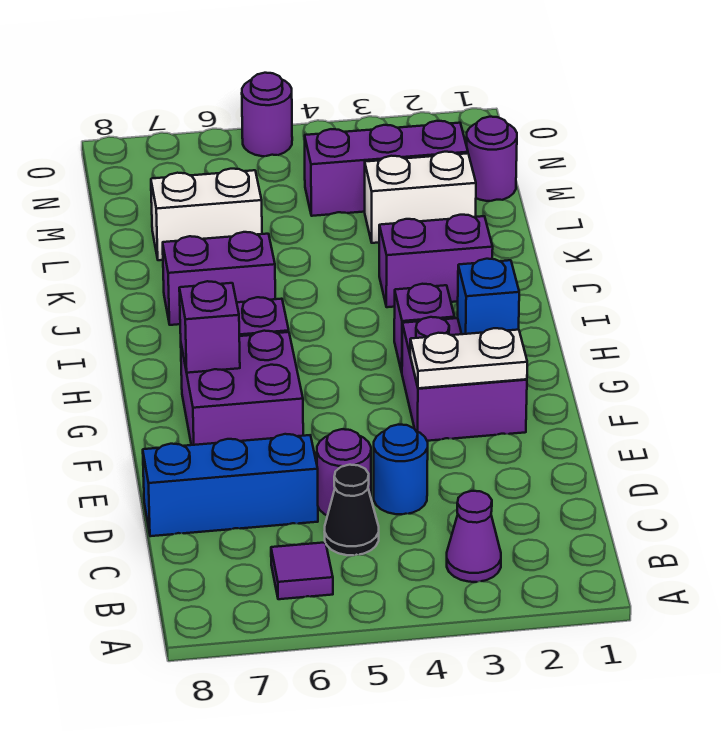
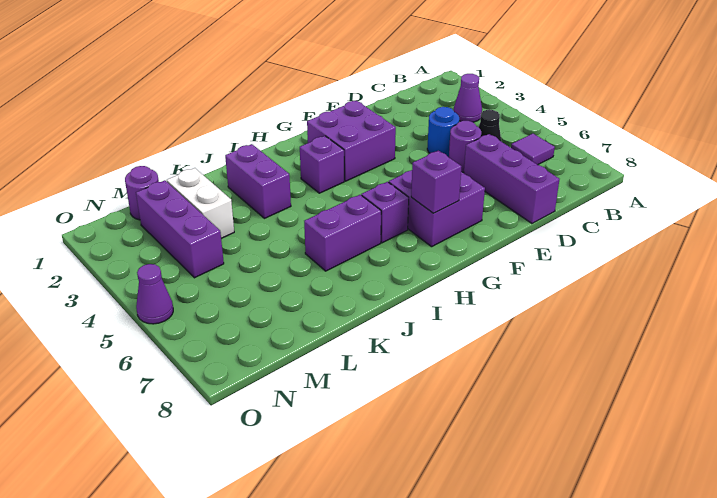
blue brick D6:D8 level 1 -> purple brick D6:D8 level 1
white plate F2:F3 level 2 -> none
blue brick G2 level 2 -> none
purple brick J6:J7 level 1 -> purple brick I6:J6 level 1
white brick L6:L7 level 1 -> none
purple round brick O5 level 1 -> purple cone O5 level 1

